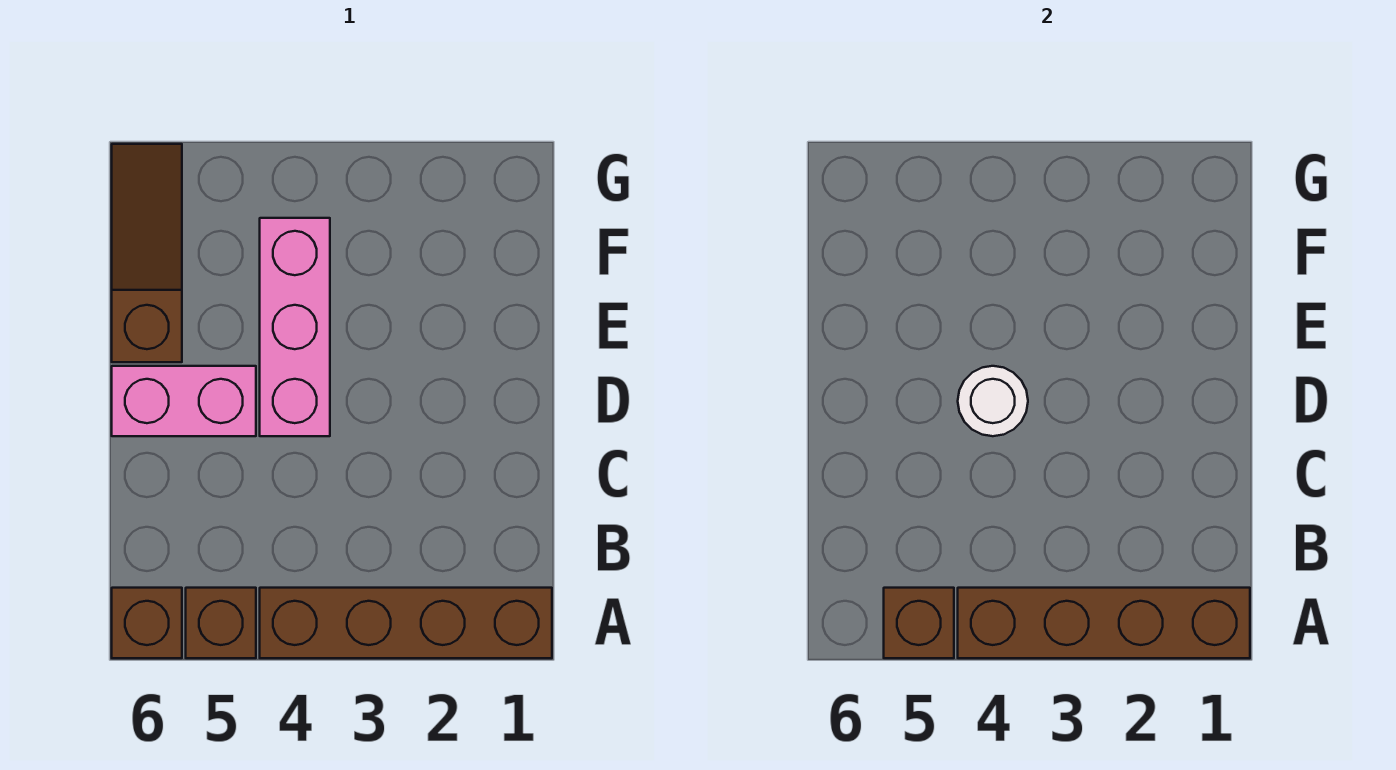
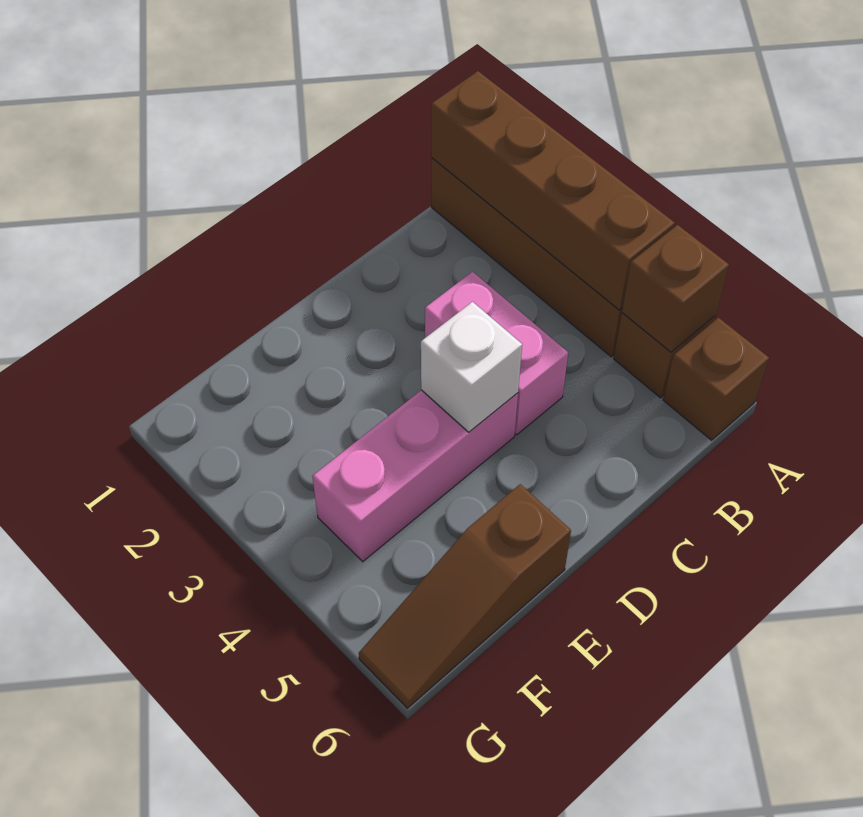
white round brick D4 level 2 -> white brick D4 level 2
pink brick D5:D6 level 1 -> pink brick C3:C4 level 1

